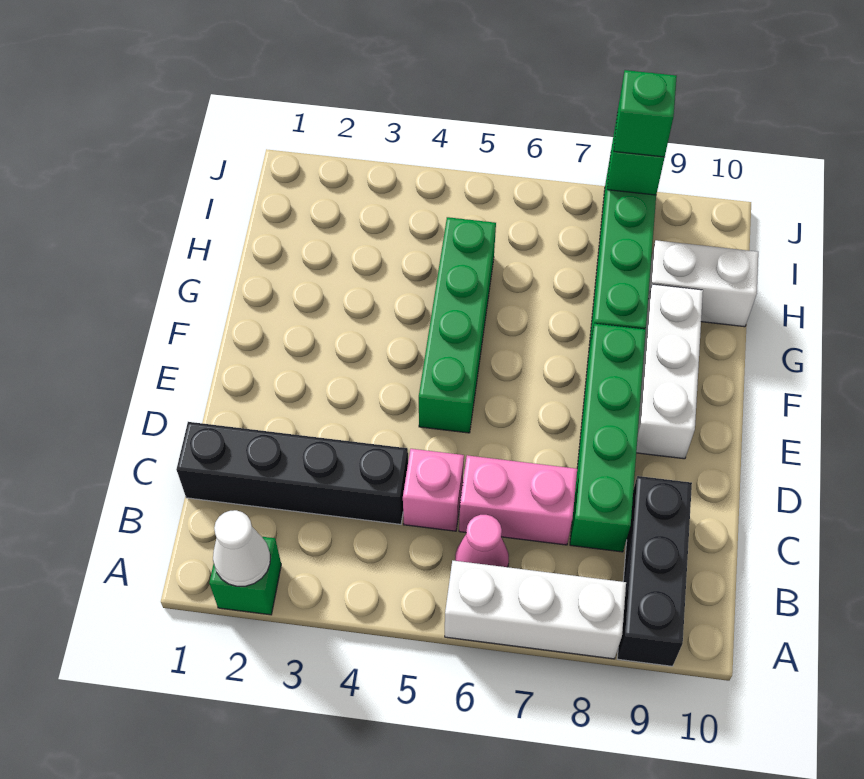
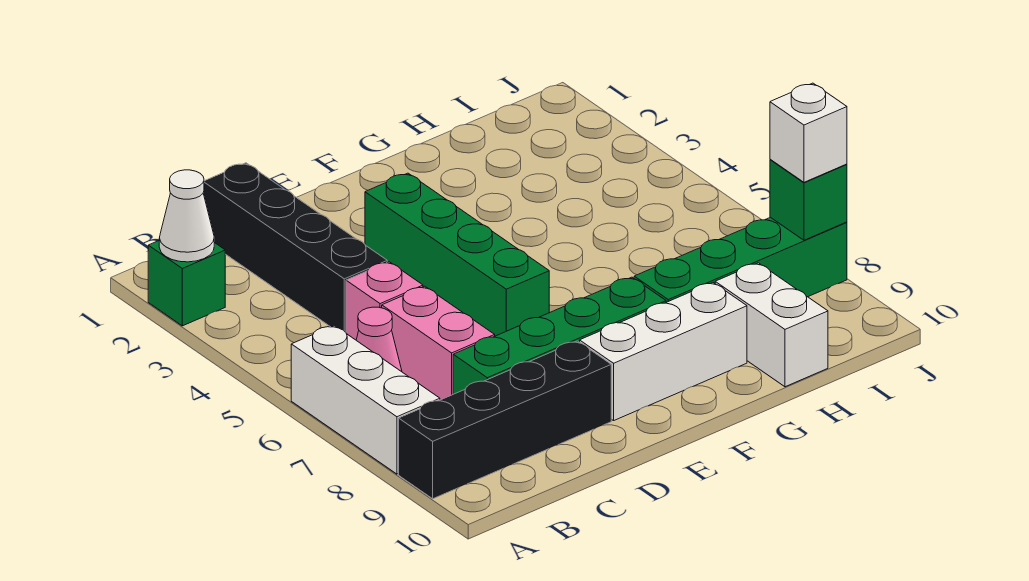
black brick A9:C9 level 1 -> black brick A9:D9 level 1
green brick E5:H5 level 1 -> green brick E3:E6 level 1
green brick J8 level 3 -> white brick J8 level 3

